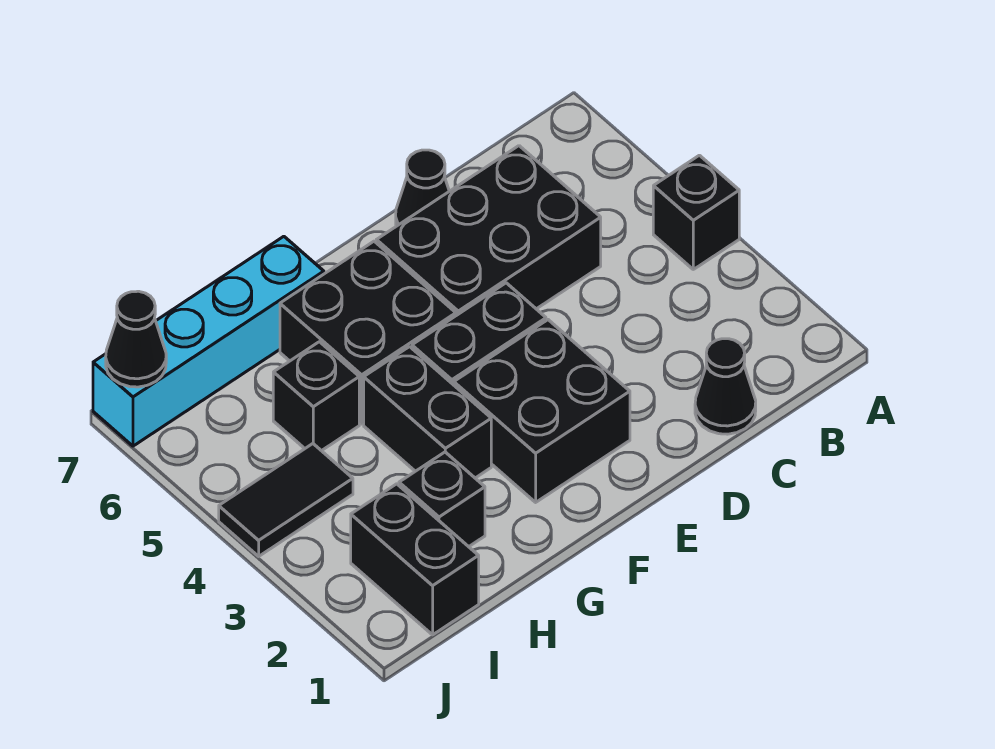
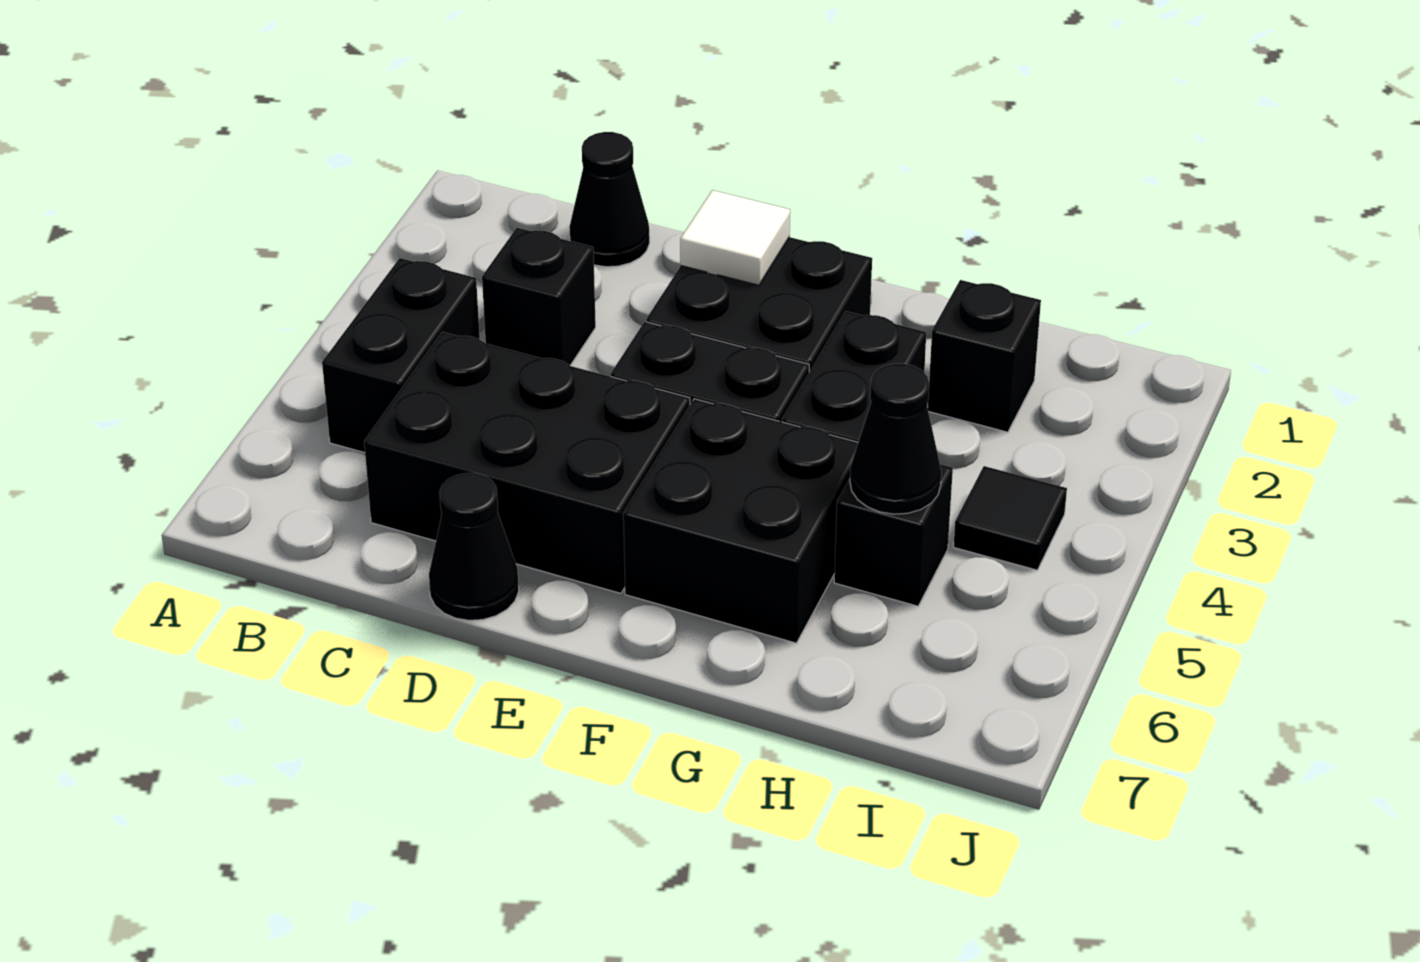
black brick A4 level 1 -> black brick C3 level 1
none -> white tile E2 level 2
cyan brick G7:J7 level 1 -> none
black brick I1:I2 level 1 -> black brick B4:B5 level 1
black tile I4:J4 level 1 -> black tile I4 level 1
black cone J7 level 2 -> black cone H5 level 2

